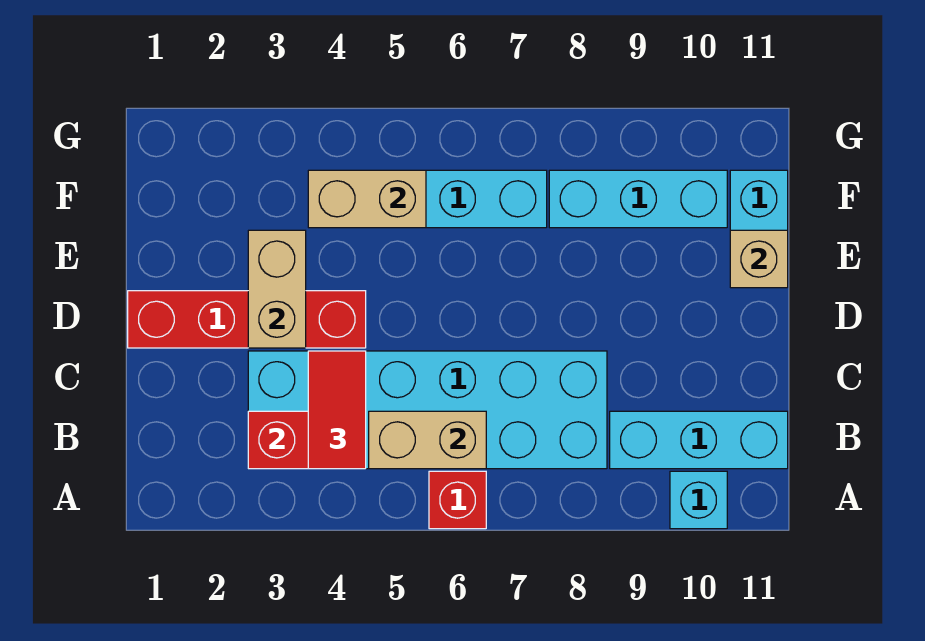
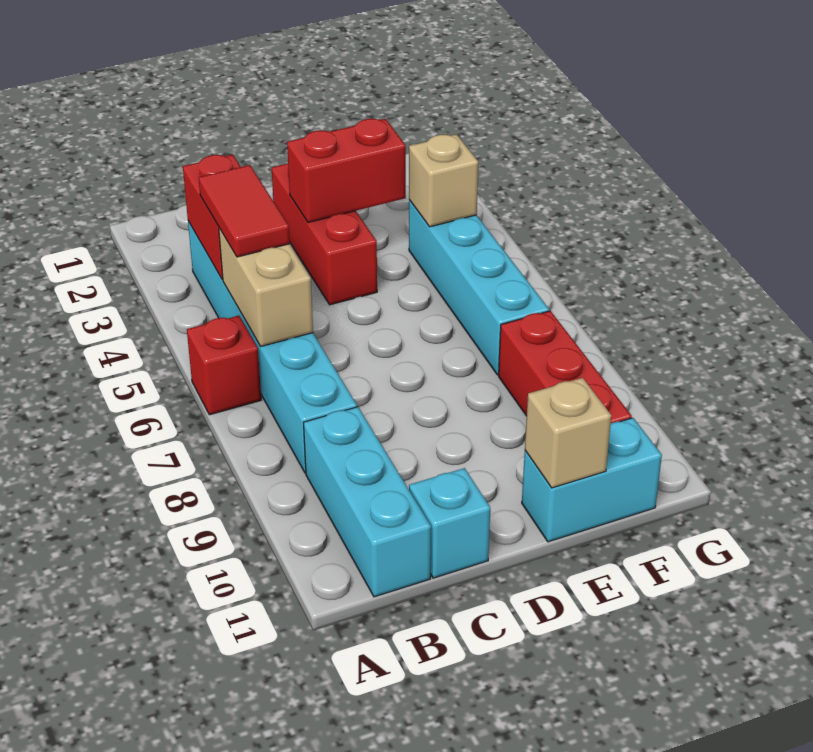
cyan brick A10 level 1 -> cyan brick C11 level 1
cyan brick B3:C8 level 1 -> cyan brick B3:B8 level 1
red tile B4:C4 level 3 -> red tile B4:B5 level 3
red brick D1:D4 level 1 -> red brick D2:D4 level 1
tan brick D3:E3 level 2 -> red brick D3:E3 level 2
tan brick F4:F5 level 2 -> tan brick F4 level 2
cyan brick F8:F10 level 1 -> red brick F8:F10 level 1

